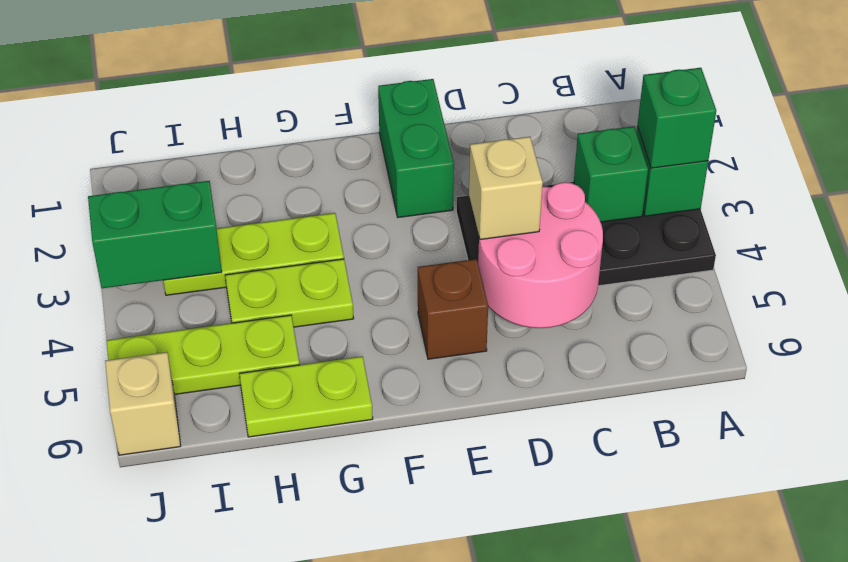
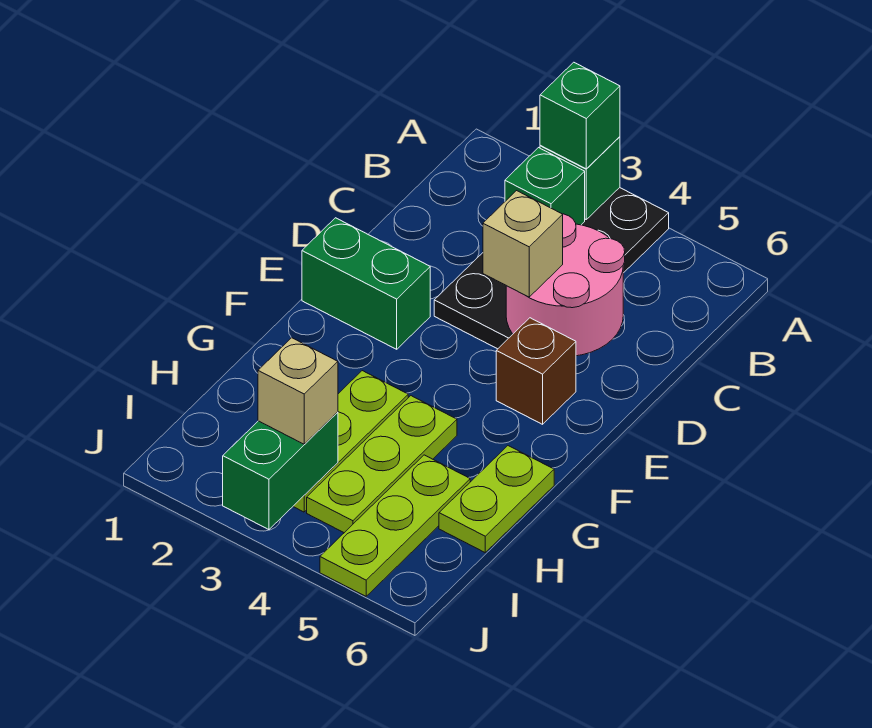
lime plate G4:H4 level 1 -> lime plate G4:I4 level 1
tan brick J6 level 1 -> tan brick I3 level 3

